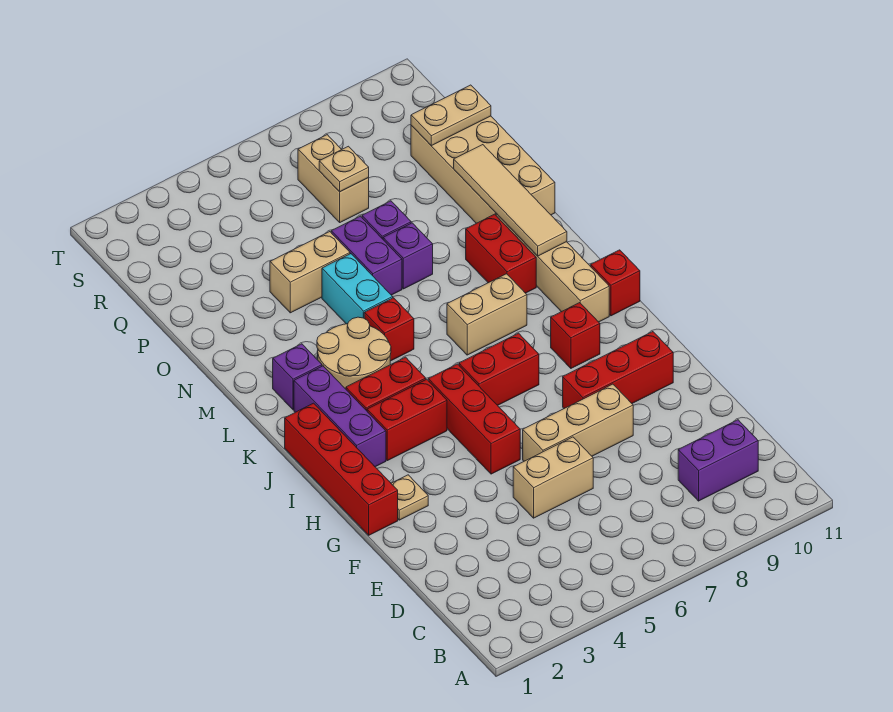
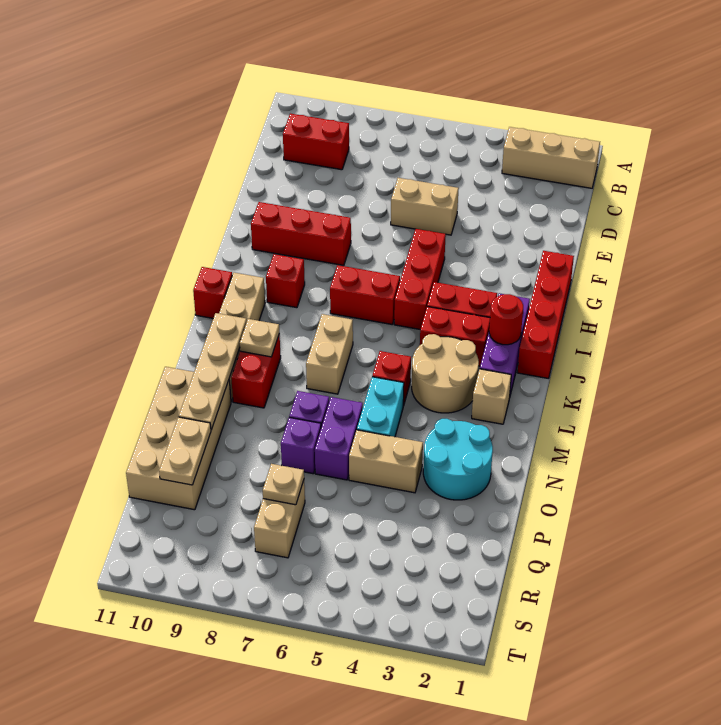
purple brick C9:C10 level 1 -> red brick C9:C10 level 1
tan brick F6:F8 level 1 -> tan brick B1:B3 level 1
tan plate G2 level 1 -> tan plate L9 level 2
none -> red round brick J2 level 2
tan brick K7:K8 level 1 -> tan brick K7:L7 level 1
purple brick L2 level 1 -> tan brick L2 level 1
tan tile L10:O10 level 2 -> tan plate L10:O10 level 2
none -> cyan round brick N2:O3 level 1
tan plate Q10:Q11 level 2 -> tan plate P10:Q10 level 2

